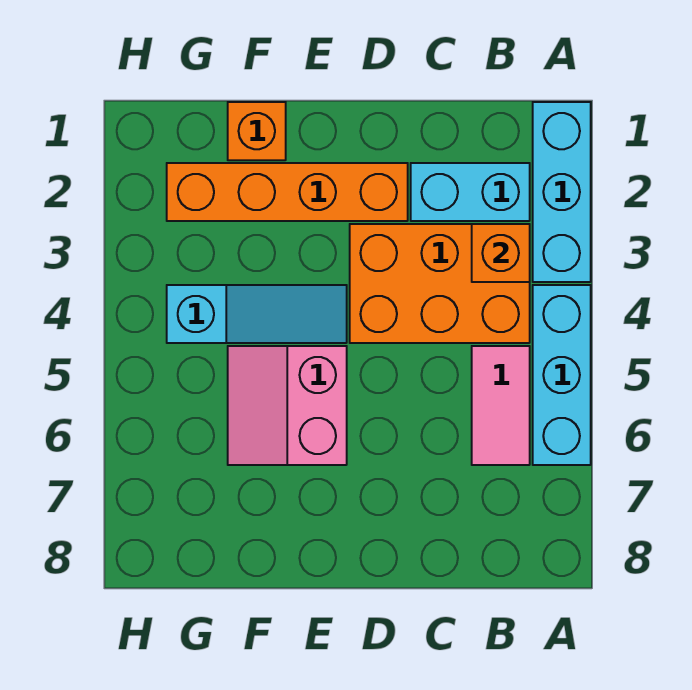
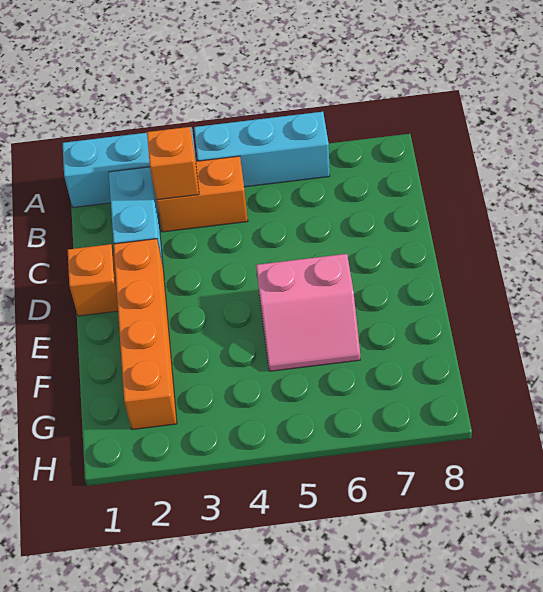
orange brick B3:D4 level 1 -> orange brick B3:B4 level 1
pink tile B5:B6 level 1 -> none
cyan slope E4:G4 level 1 top G -> none
orange brick F1 level 1 -> orange brick D1 level 1

